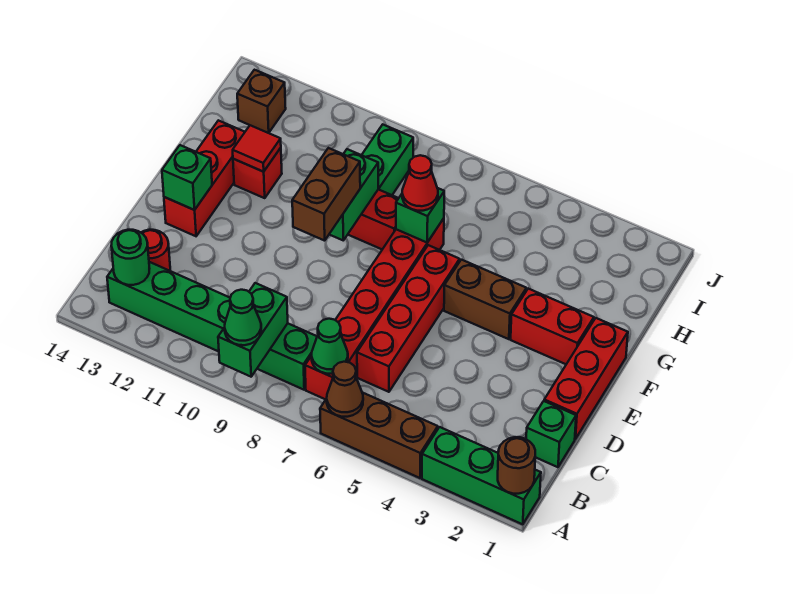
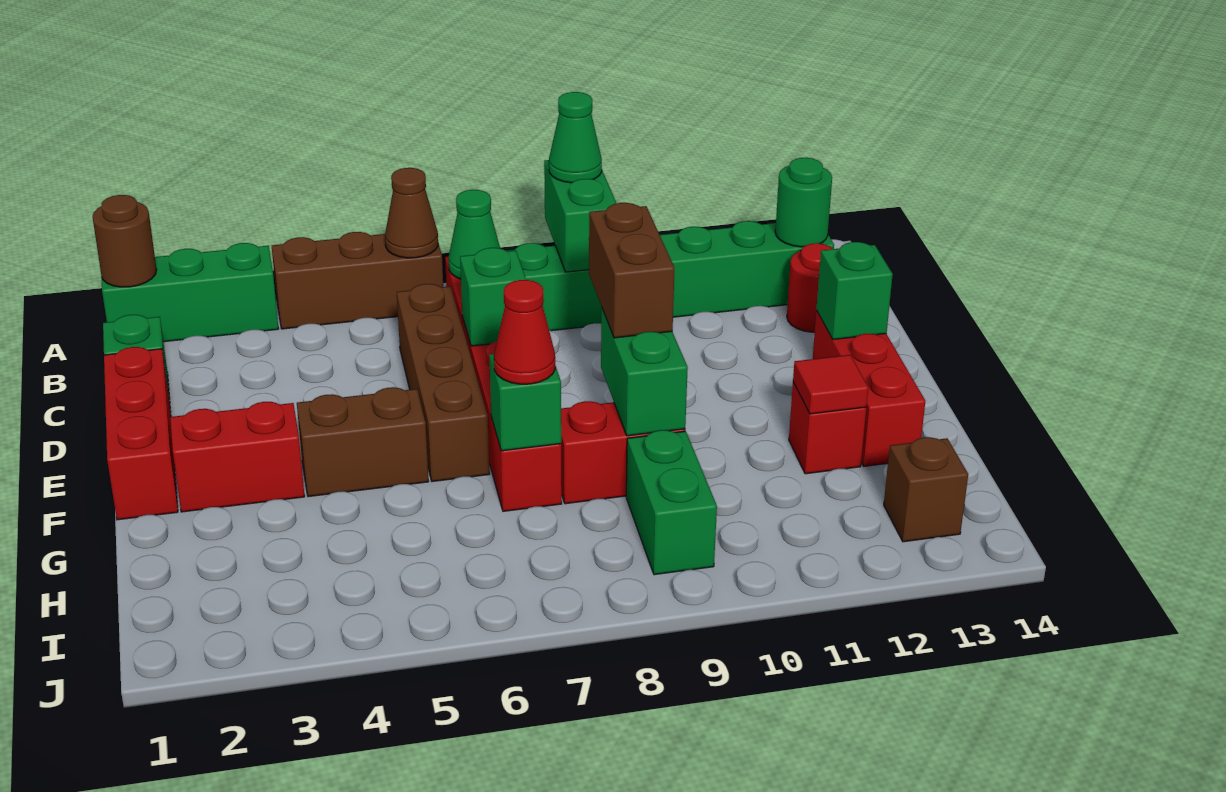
red brick C6:F6 level 1 -> brown brick C6:F6 level 1
none -> green brick D7 level 2

